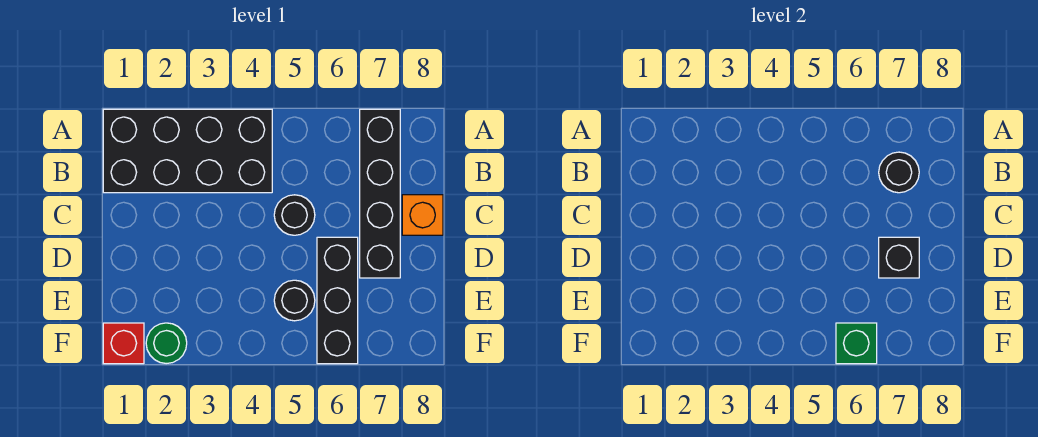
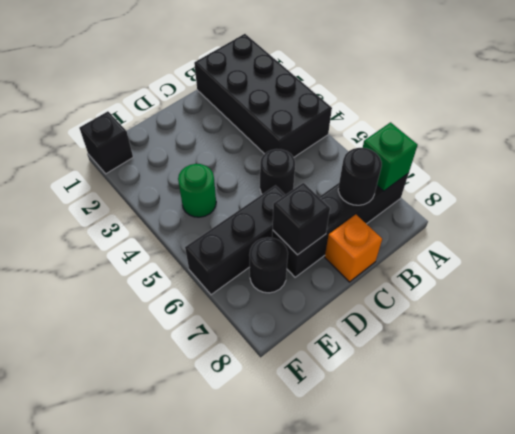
black round brick E5 level 1 -> black round brick E7 level 1
red brick F1 level 1 -> black brick F1 level 1
green round brick F2 level 1 -> green round brick E4 level 1
green brick F6 level 2 -> green brick A7 level 2

